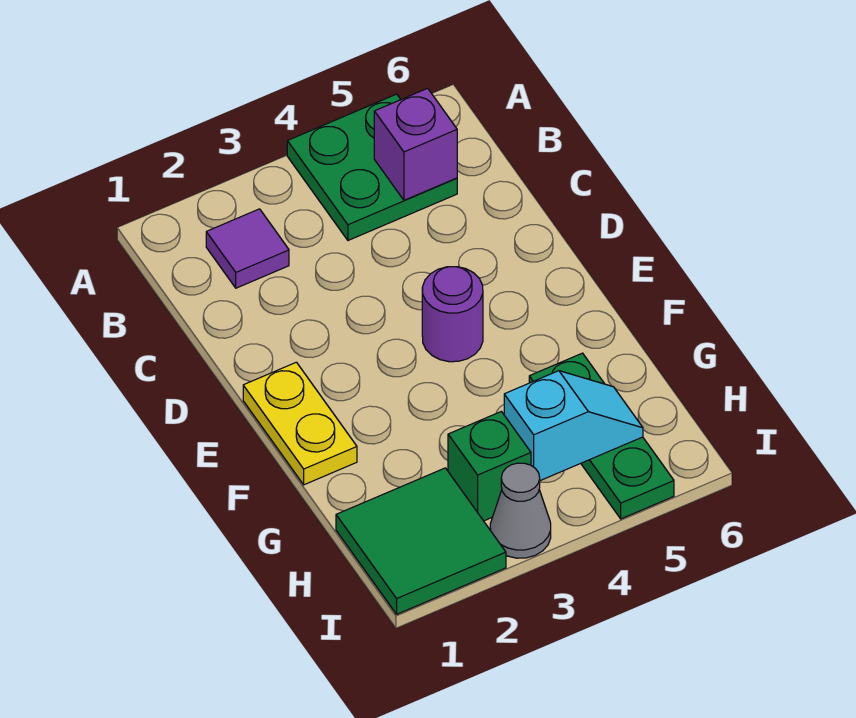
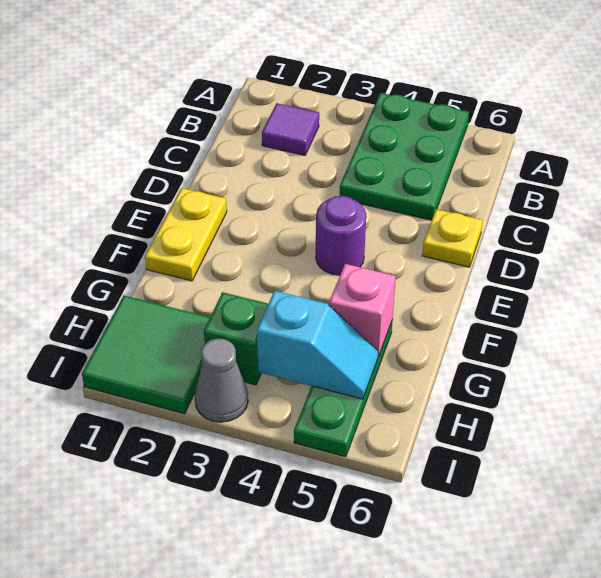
green plate A4:B5 level 1 -> green plate A4:C5 level 1
purple brick B5 level 2 -> none
none -> yellow plate D6 level 1
none -> pink brick G5 level 2

